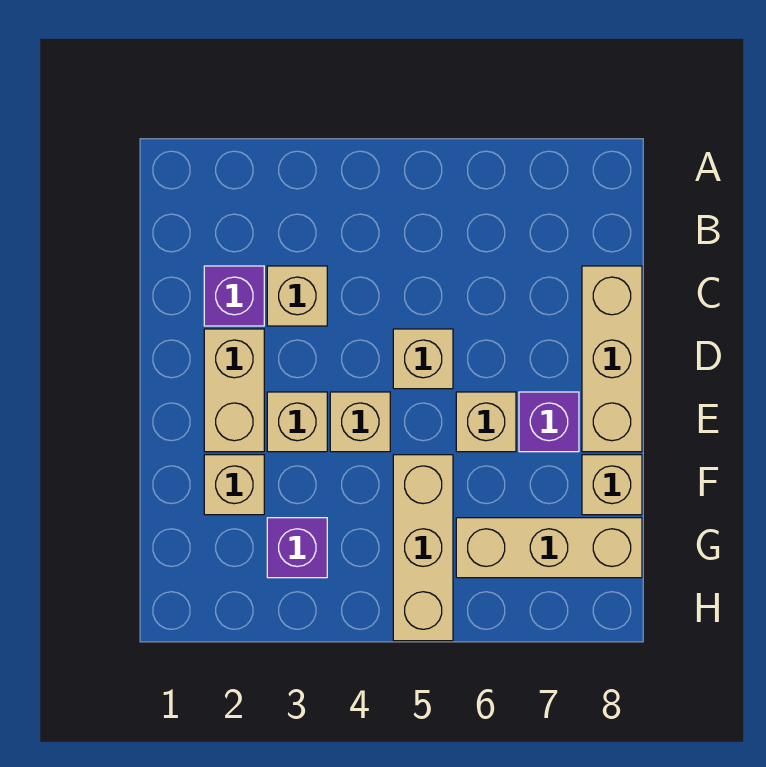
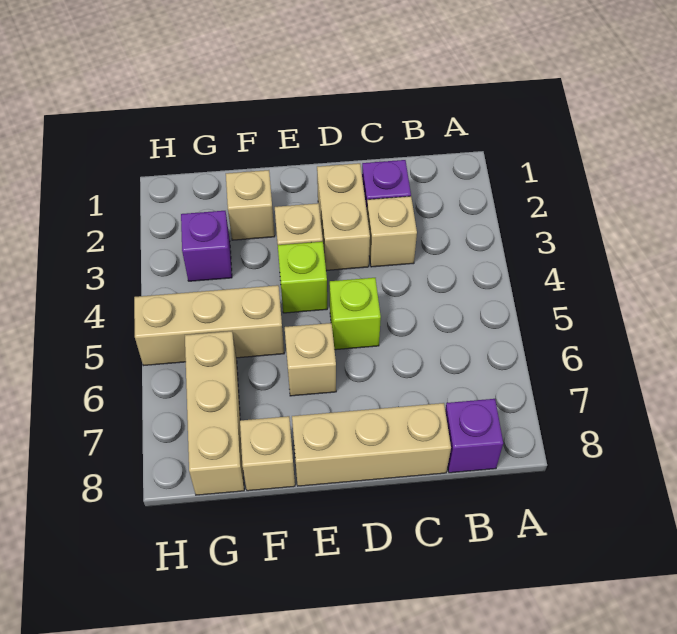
tan brick D2:E2 level 1 -> tan brick D2:D3 level 1
tan brick D5 level 1 -> lime brick D5 level 1
tan brick E4 level 1 -> lime brick E4 level 1
purple brick E7 level 1 -> purple brick B8 level 1

